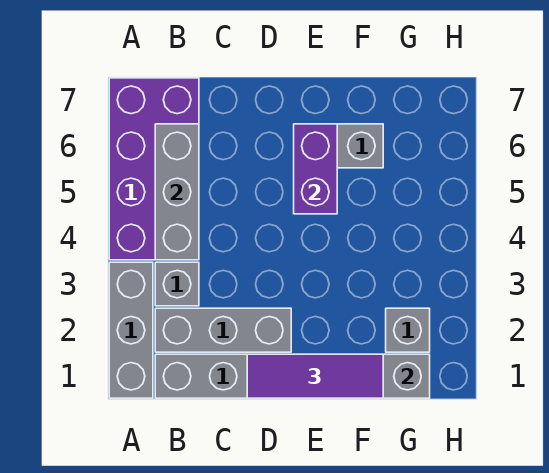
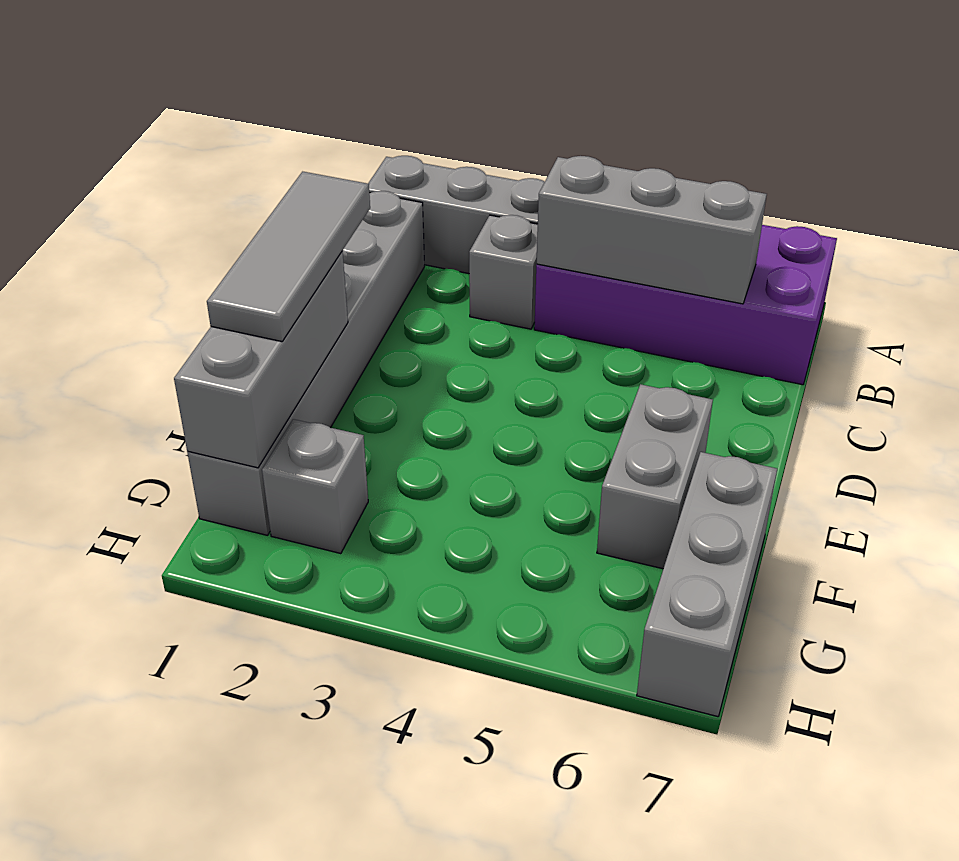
grey brick B2:D2 level 1 -> grey brick F7:H7 level 1
purple tile D1:F1 level 3 -> grey tile D1:F1 level 3
purple brick E5:E6 level 2 -> none

